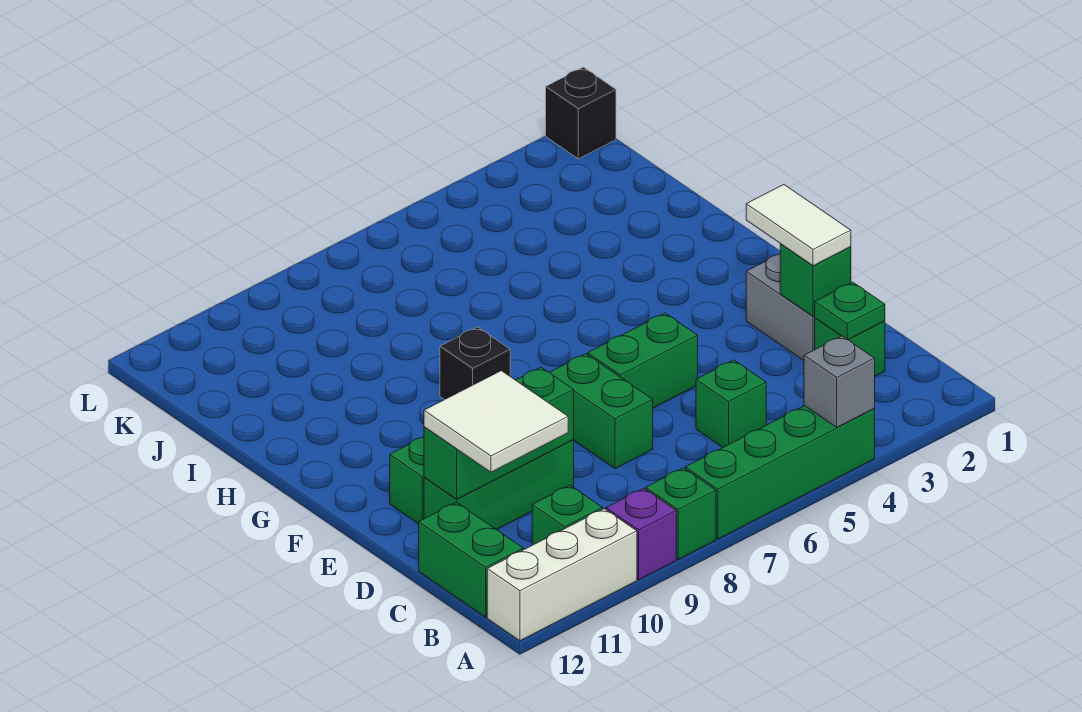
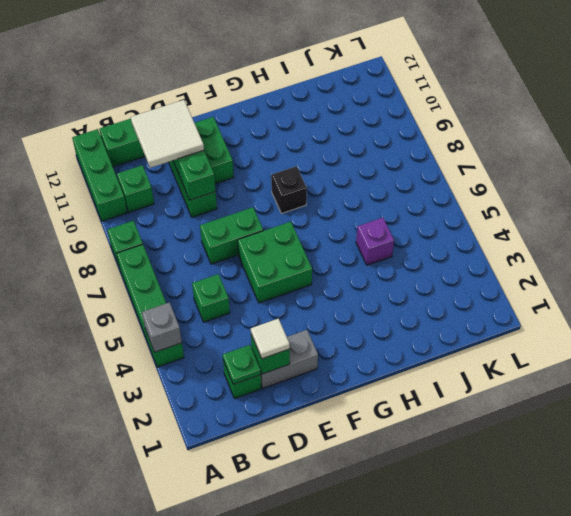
purple brick A9 level 1 -> purple brick I5 level 1
white brick A10:A12 level 1 -> green brick A10:A12 level 1
white tile D2:E2 level 3 -> white tile D2 level 3
green brick E5:E6 level 1 -> green brick E5:F6 level 1
black brick L1 level 1 -> none

